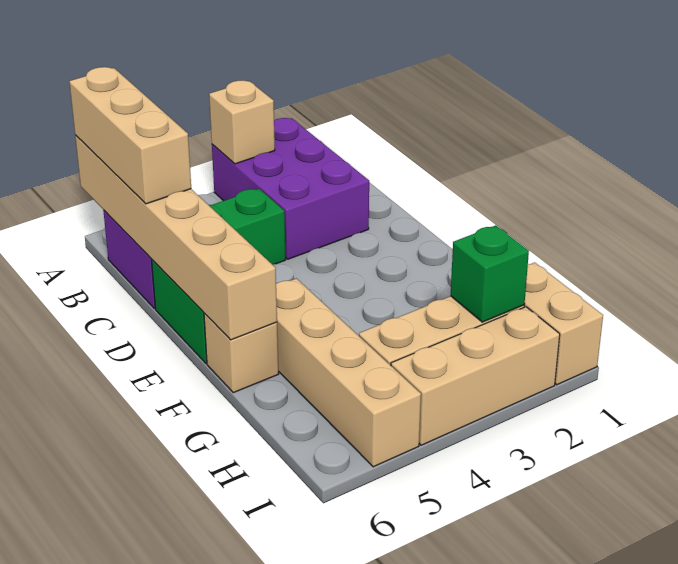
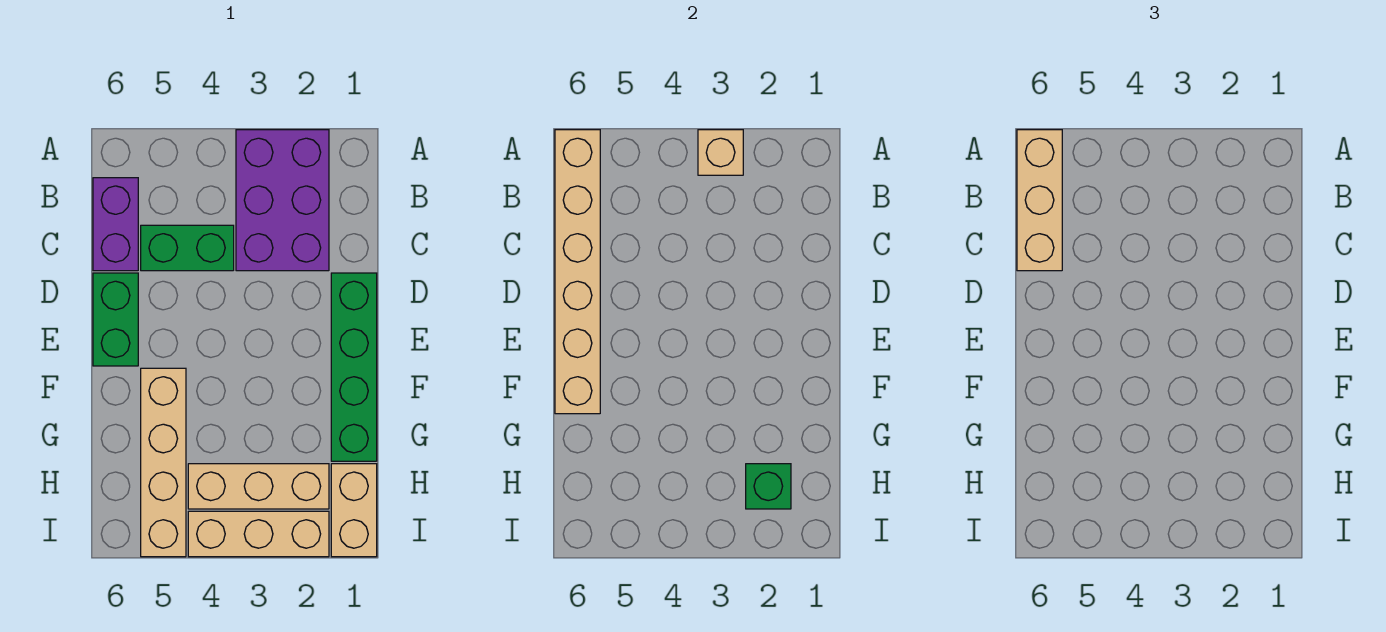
none -> green brick D1:G1 level 1
tan brick F6 level 1 -> none

